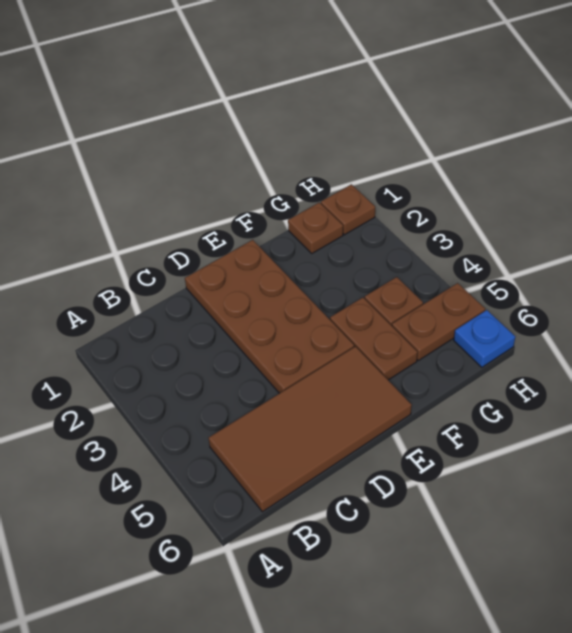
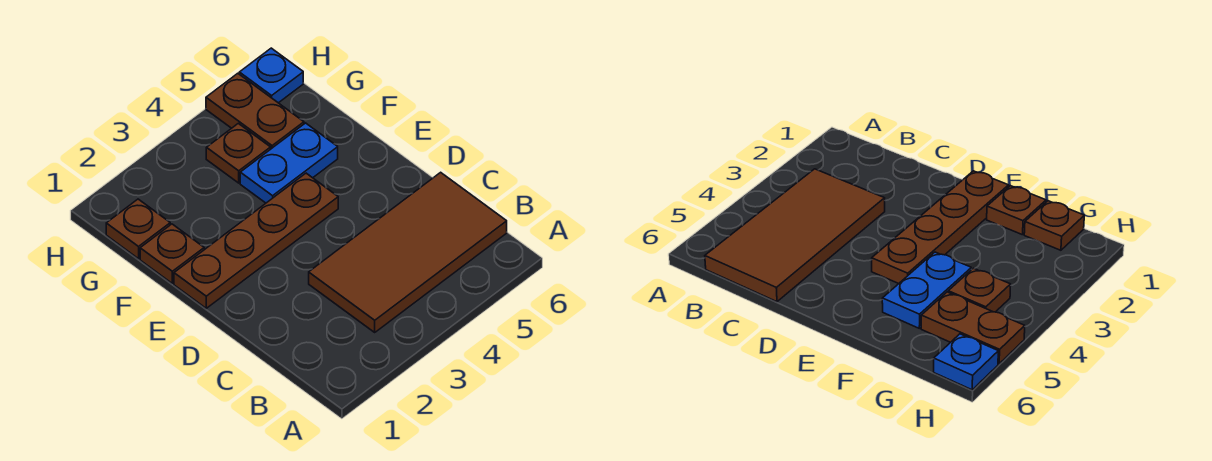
brown tile B5:E6 level 1 -> brown tile B3:C6 level 1
brown plate D1:E4 level 1 -> brown plate E1:E4 level 1
brown plate F4:F5 level 1 -> blue plate F4:F5 level 1
brown plate H1 level 1 -> brown plate F1 level 1

